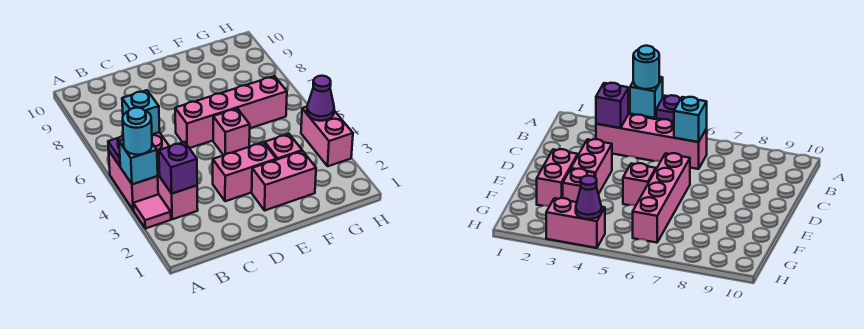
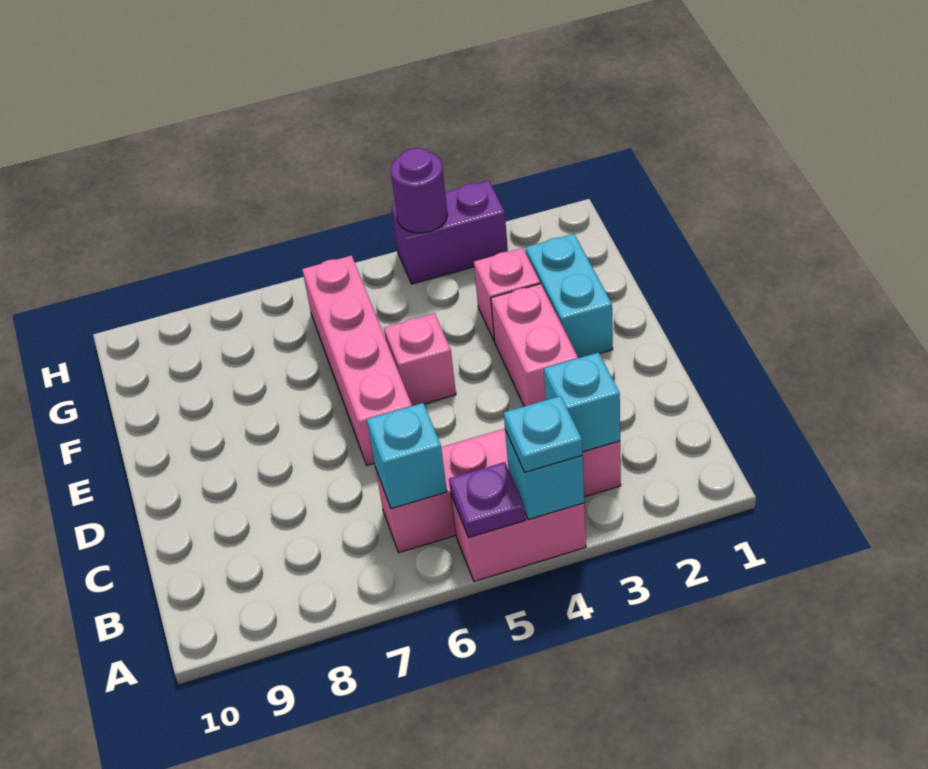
pink tile A3 level 1 -> none
cyan round brick A4 level 3 -> cyan plate A4 level 3
purple brick B3 level 2 -> cyan brick B3 level 2
pink brick E2:F2 level 1 -> cyan brick E2:F2 level 1
pink brick H3:H4 level 1 -> purple brick H3:H4 level 1
purple cone H4 level 2 -> purple round brick H4 level 2

